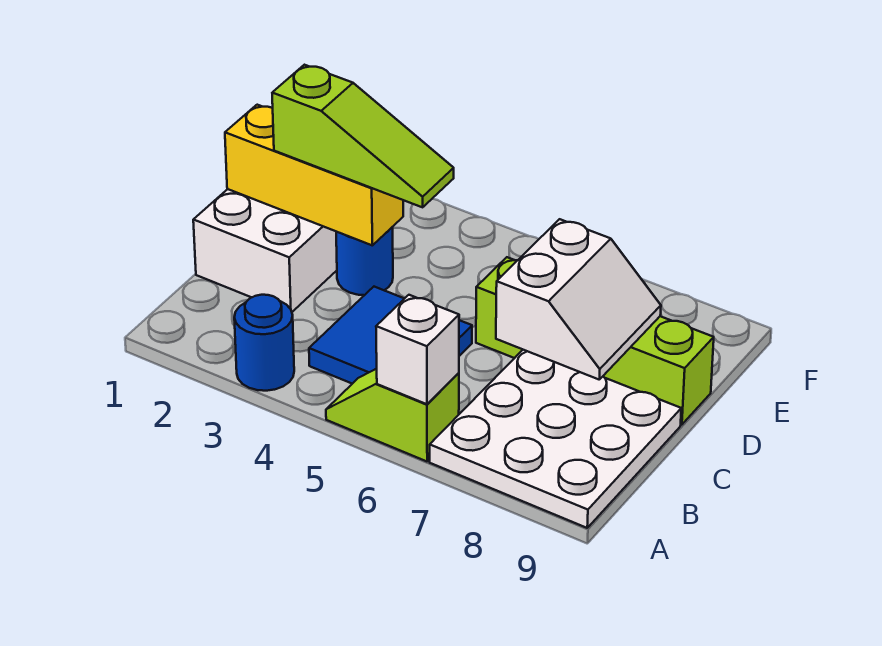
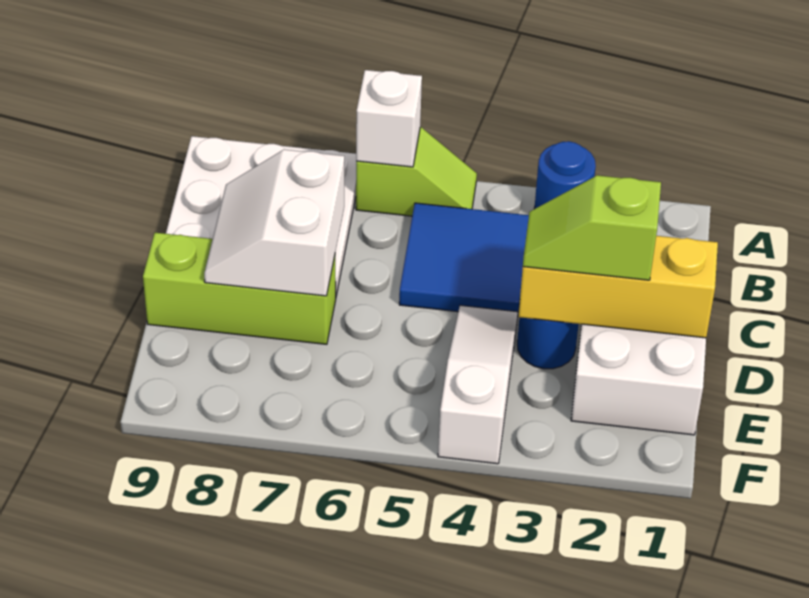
lime slope D2:D4 level 3 top 2 -> lime slope D2:D3 level 3 top 2
none -> white slope D4:F4 level 1 top F
lime brick D6:D9 level 1 -> lime brick D7:D9 level 1

